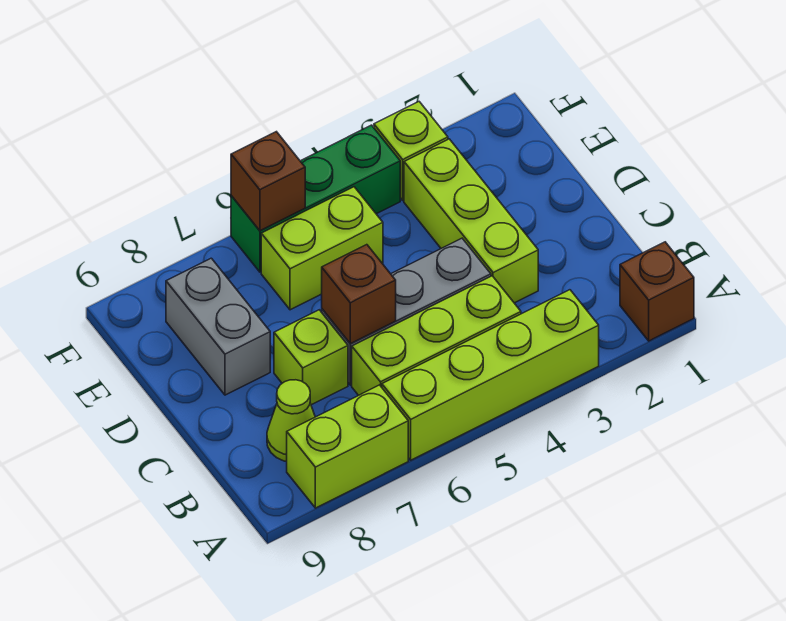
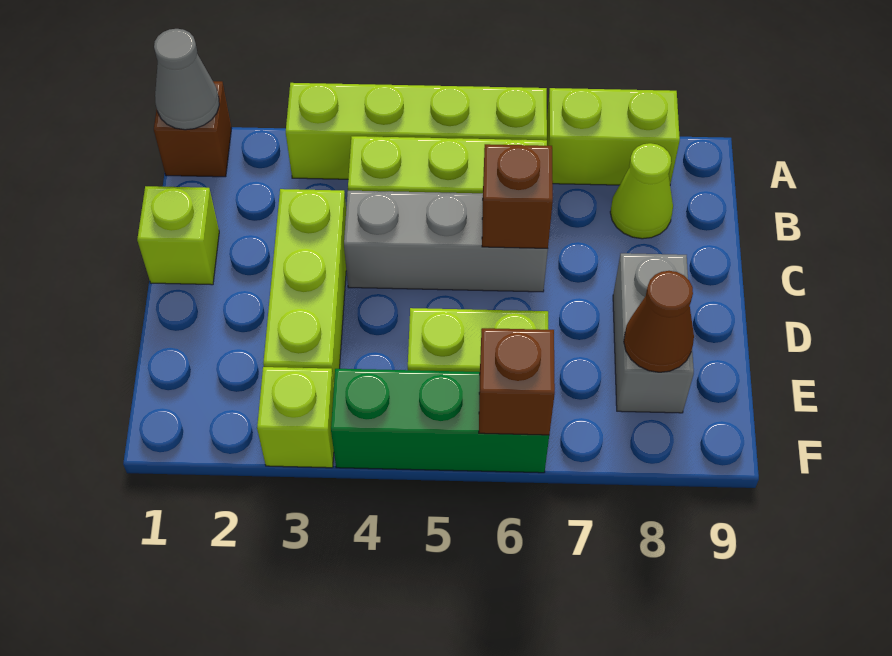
none -> grey cone A1 level 2
lime brick C7 level 1 -> lime brick C1 level 1
none -> brown cone E8 level 2

